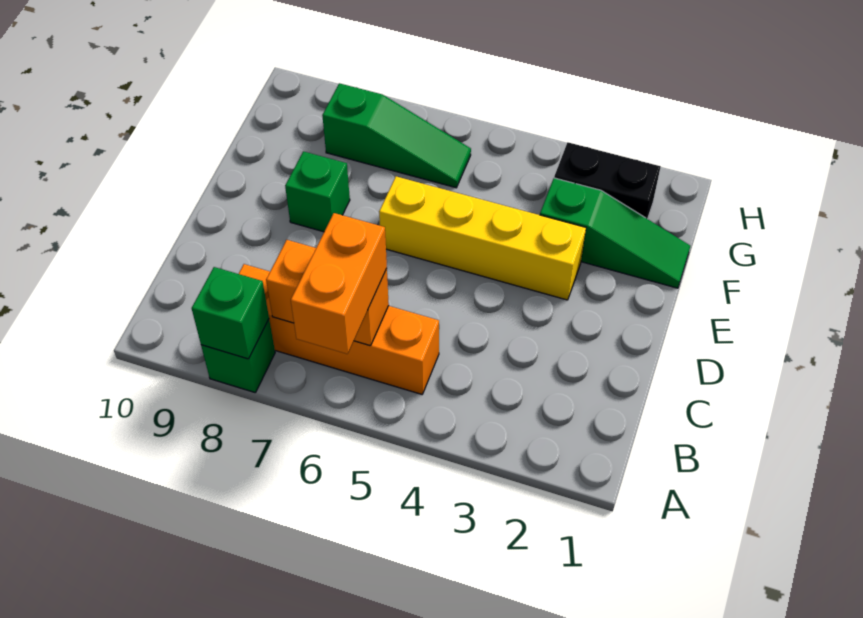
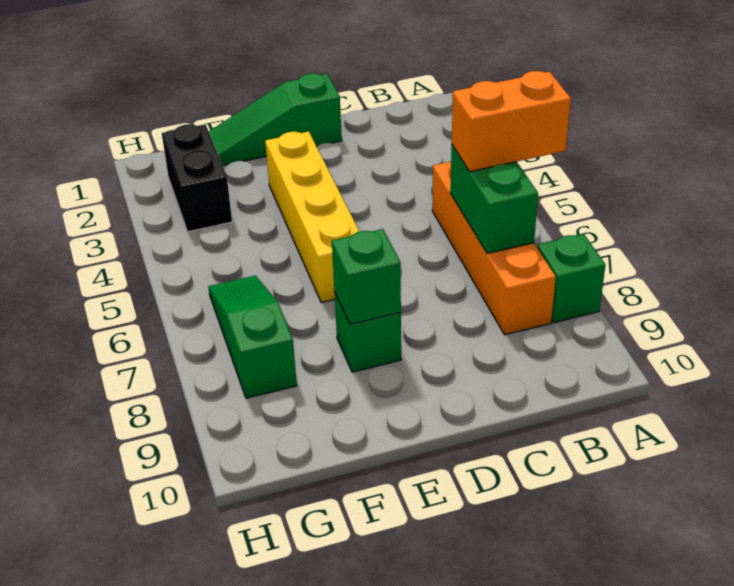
green brick A8 level 2 -> green brick E8 level 2
orange brick B6:B7 level 2 -> green brick B6:B7 level 2
green slope F1:F3 level 1 top 3 -> green slope D1:F1 level 1 top D

